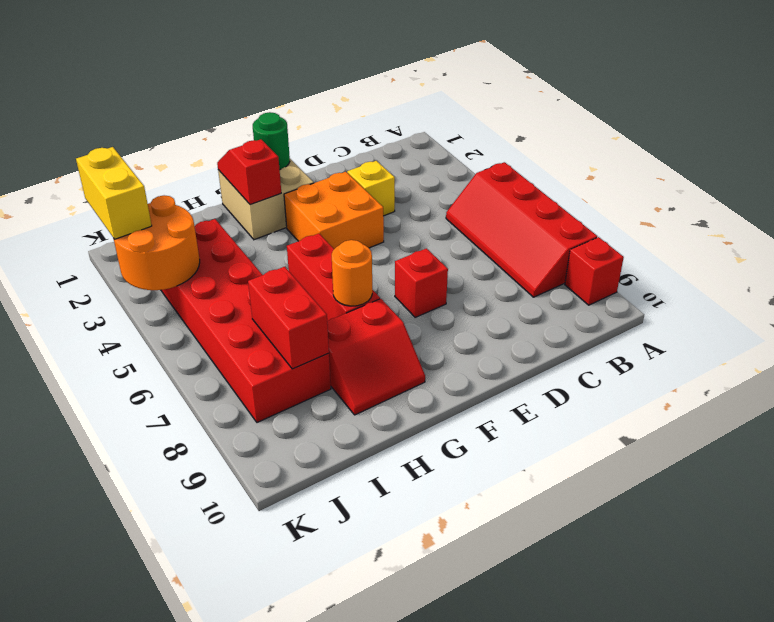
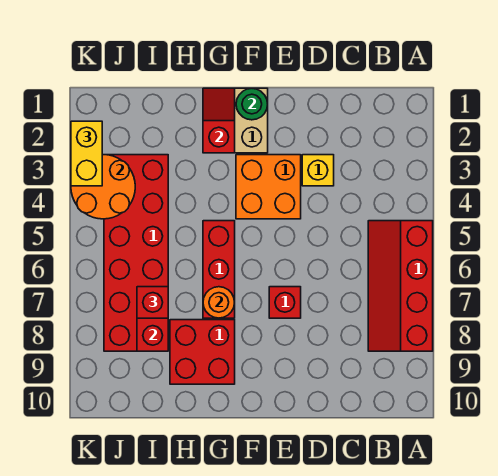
red brick A9 level 1 -> red brick I7 level 3
red slope G8:H9 level 1 top 8 -> red brick G8:H9 level 1

